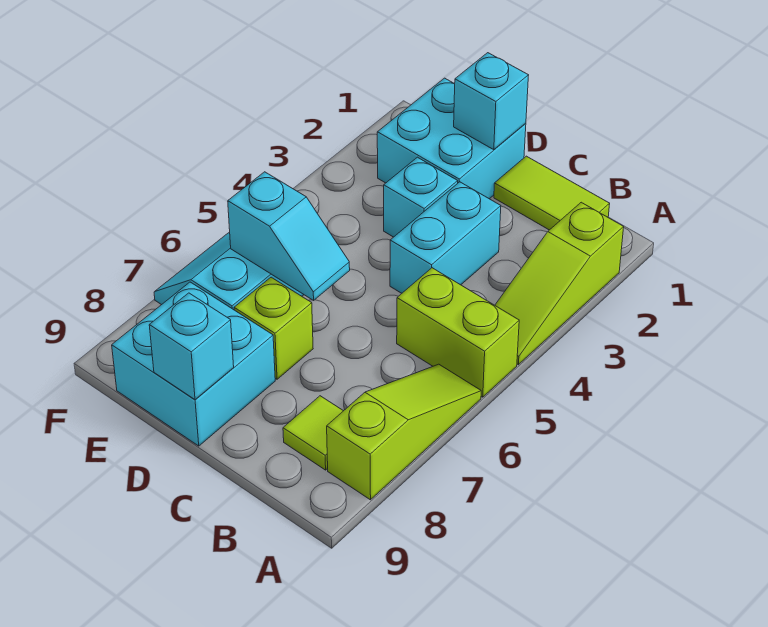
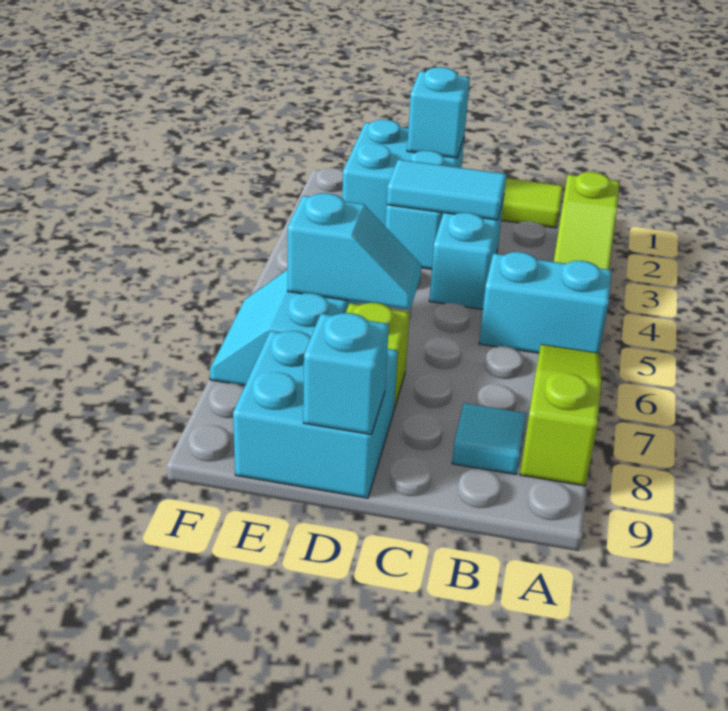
lime brick A5:B5 level 1 -> cyan brick A5:B5 level 1
lime tile B8 level 1 -> cyan tile B8 level 1
none -> cyan tile C3:D3 level 2

